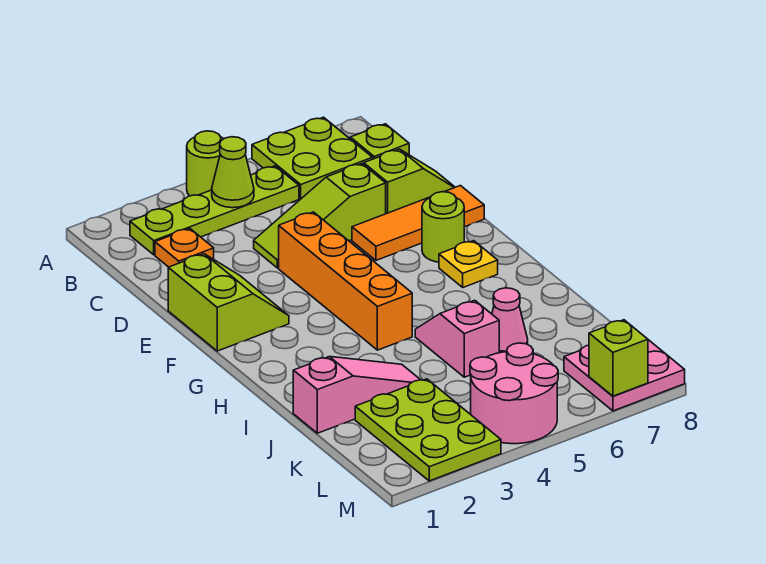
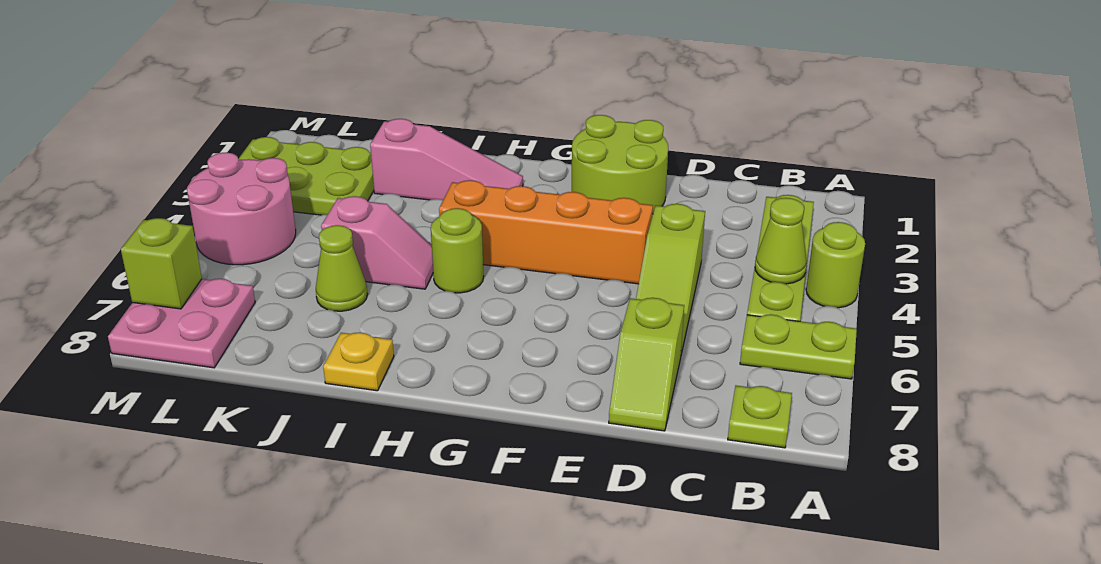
lime plate A6:B7 level 1 -> lime plate A6:B6 level 1
orange plate C2 level 1 -> none
lime slope D4:D6 level 1 top 6 -> lime slope D4:D6 level 1 top 4
lime slope E1:F2 level 1 top 1 -> lime round brick E1:F2 level 1
orange tile E6:E8 level 1 -> none
lime round brick F7 level 1 -> lime round brick H5 level 1
yellow plate G7 level 1 -> yellow plate I8 level 1
pink slope J1:J3 level 1 top 1 -> pink slope H2:J2 level 1 top J
pink cone J6 level 1 -> lime cone J6 level 1

